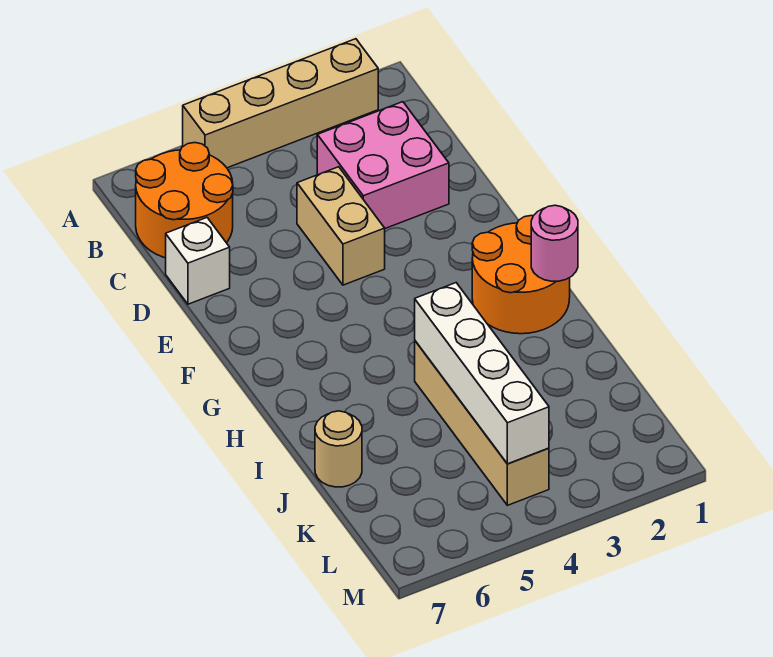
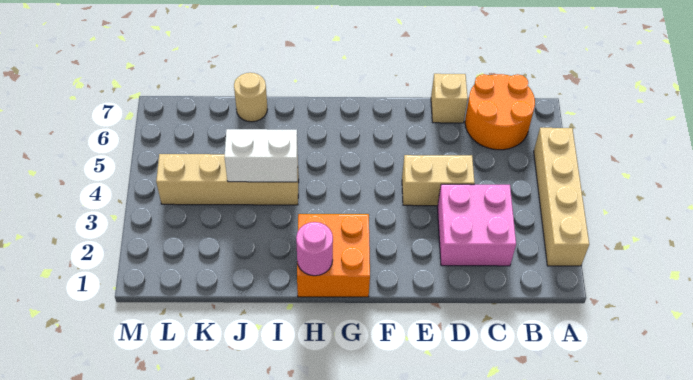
white brick D7 level 1 -> tan brick D7 level 1
orange round brick G1:H2 level 1 -> orange brick G1:H2 level 1
white brick I4:L4 level 2 -> white brick I4:J4 level 2

